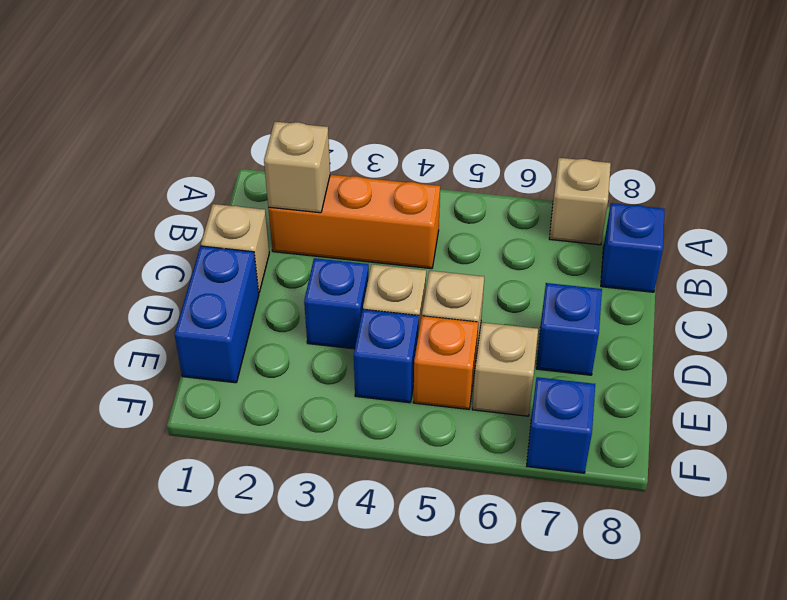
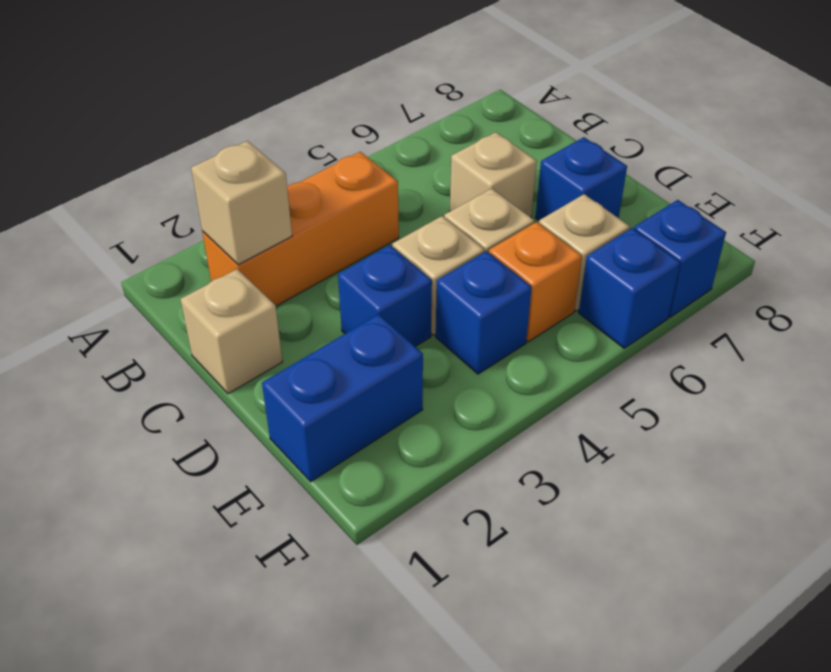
tan brick A7 level 1 -> tan brick C6 level 1
blue brick B8 level 1 -> blue brick F6 level 1
blue brick D1:E1 level 1 -> blue brick E1:E2 level 1

